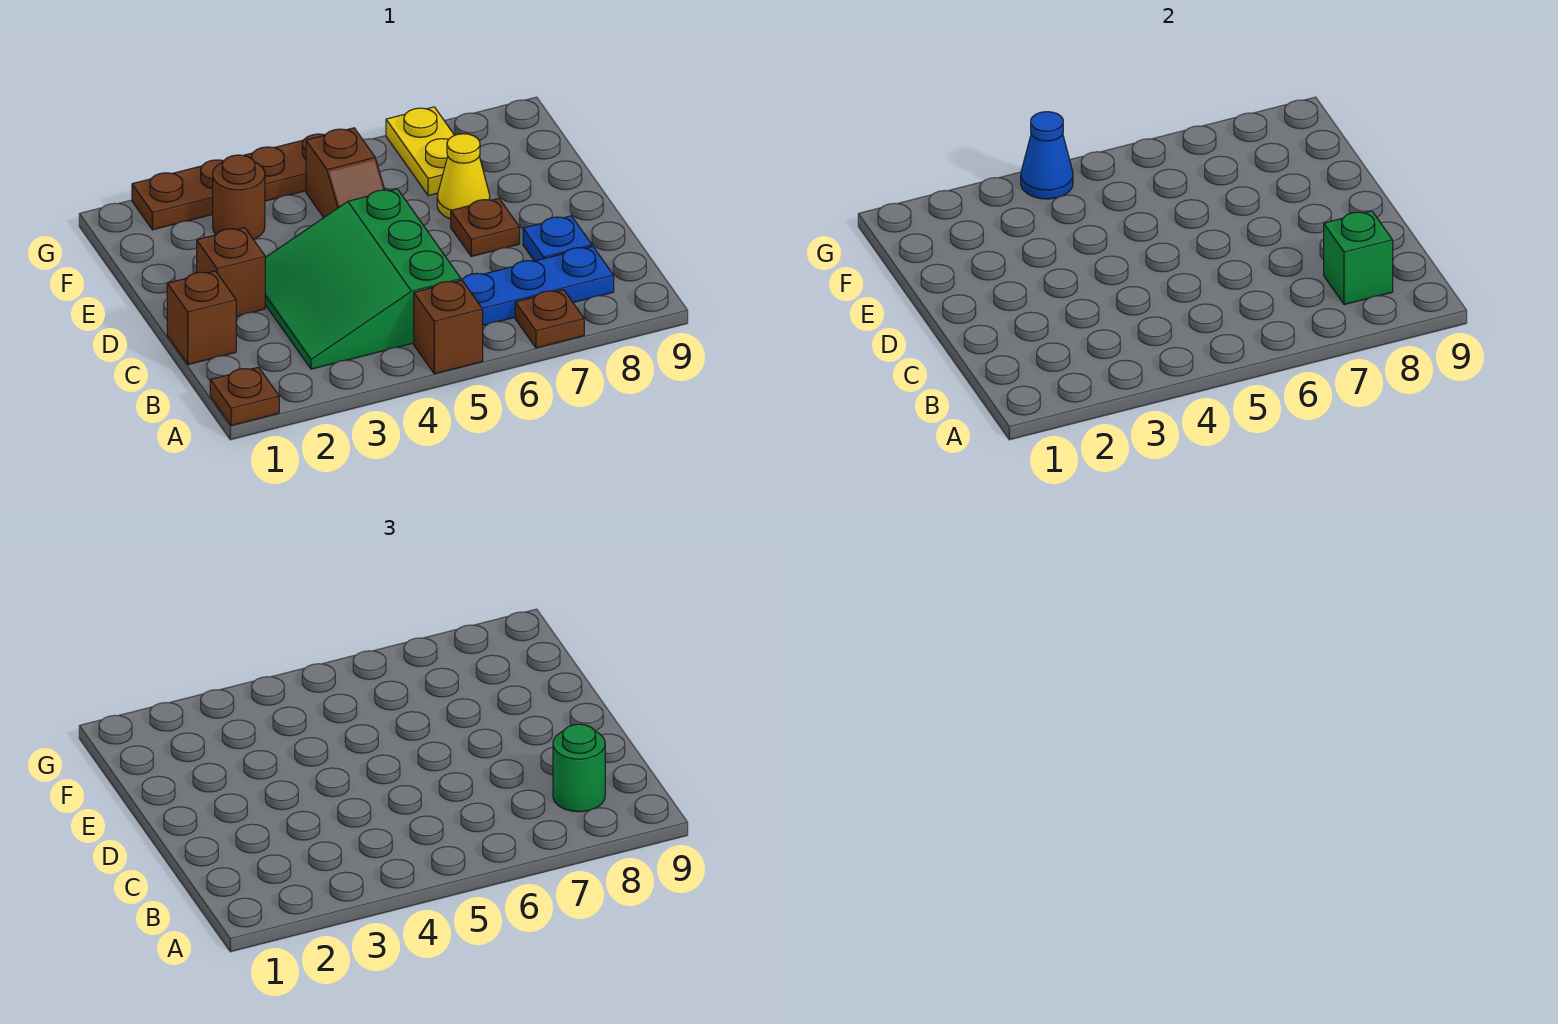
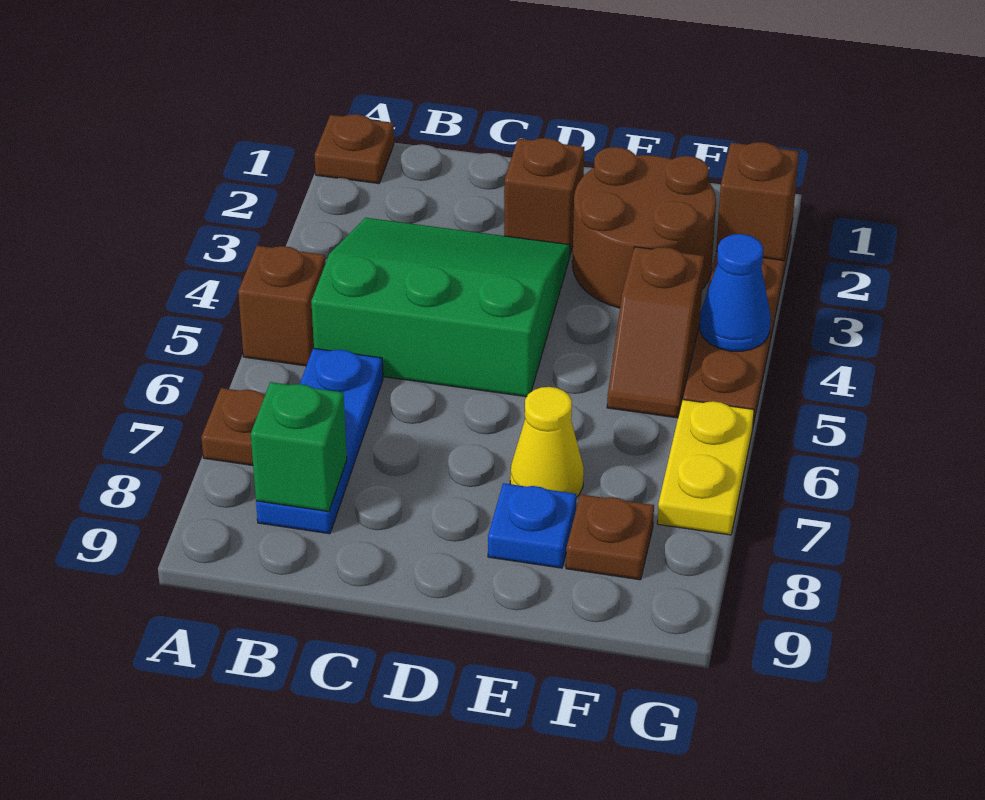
green round brick B8 level 3 -> none
brown brick C1 level 1 -> brown brick G2 level 2
blue plate C8 level 1 -> blue plate E8 level 1
brown plate D7 level 1 -> brown plate F8 level 1
brown slope E5:F5 level 1 top F -> brown slope F4:F5 level 1 top 4
brown round brick F3 level 1 -> brown round brick E2:F3 level 1
yellow plate F7:G7 level 1 -> yellow plate G6:G7 level 1

